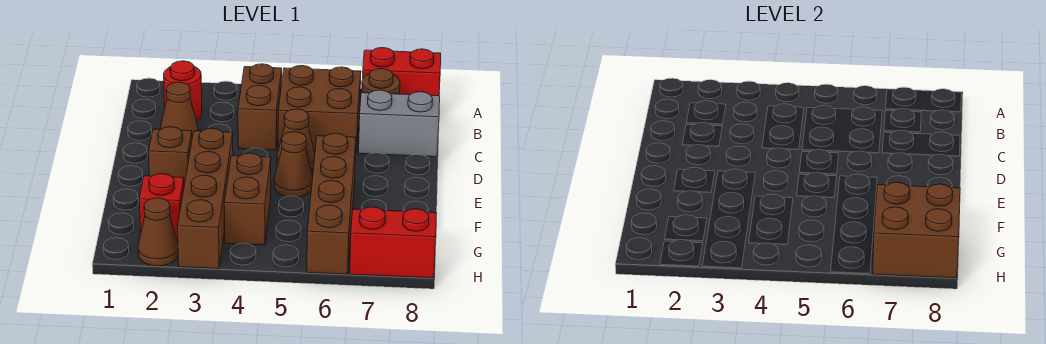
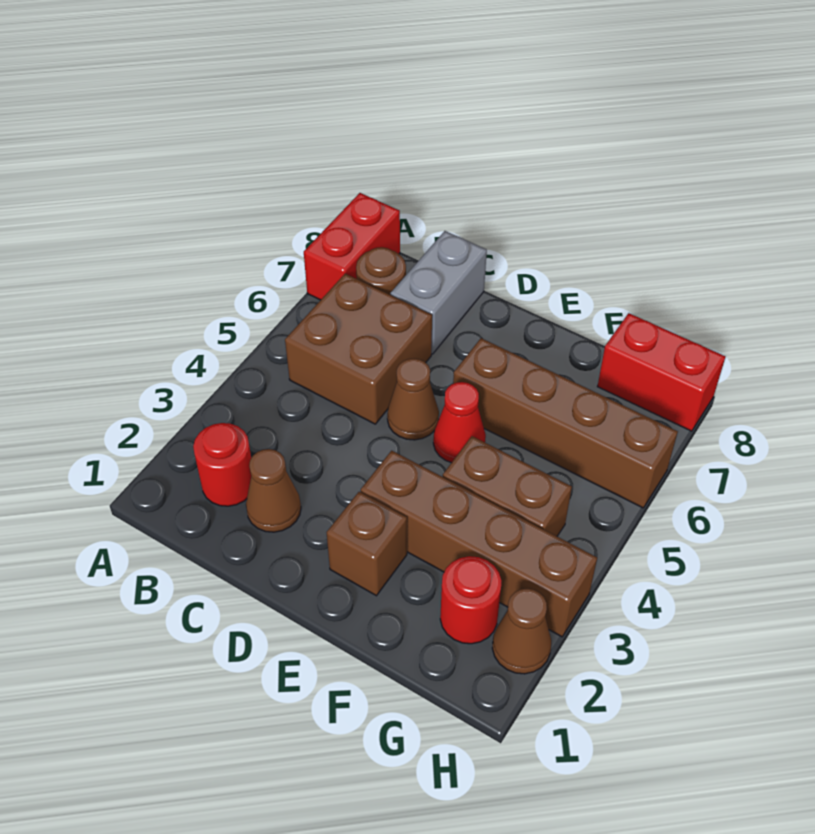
brown brick B4:C4 level 1 -> none
brown cone E5 level 1 -> red cone E5 level 1
red brick G2 level 1 -> red round brick G2 level 1
brown brick G7:H8 level 2 -> none
red brick H7:H8 level 1 -> red brick G8:H8 level 1

